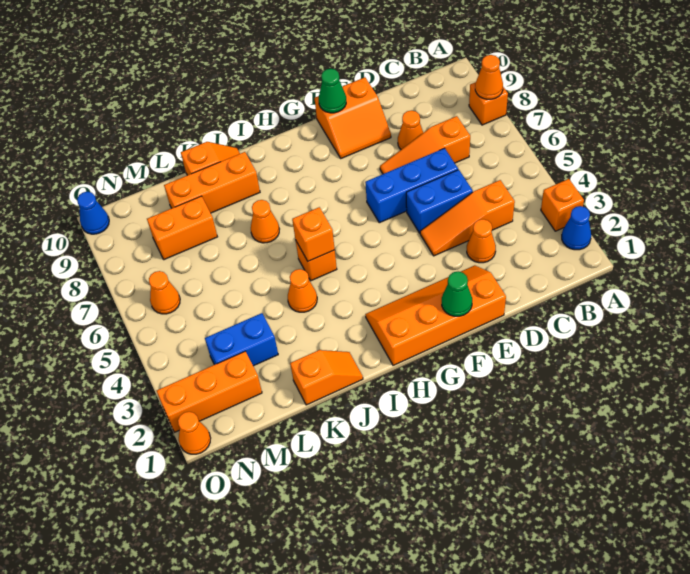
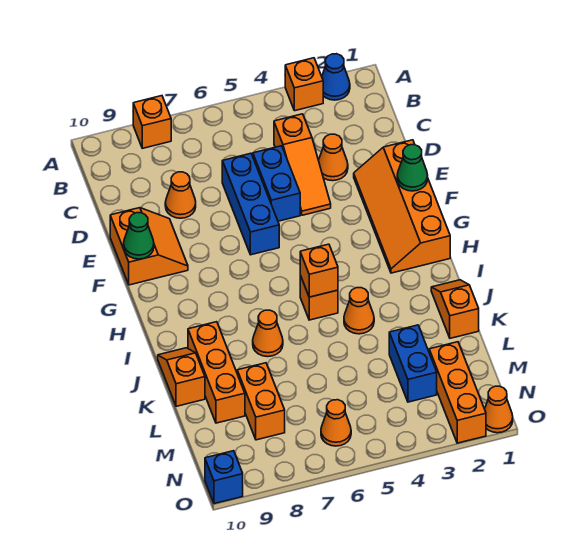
orange cone A8 level 2 -> none
orange slope C7:E7 level 1 top C -> none
blue cone O10 level 1 -> blue brick O10 level 1

